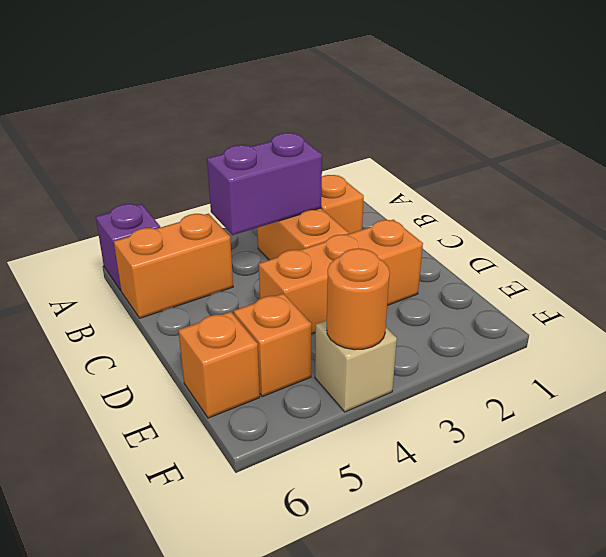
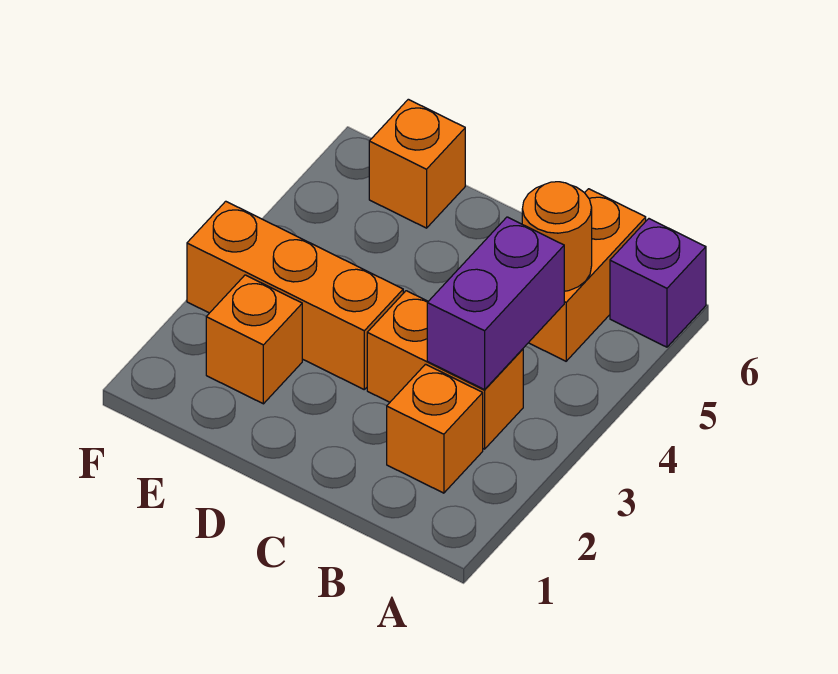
orange brick D2:D4 level 1 -> orange brick D3:F3 level 1
orange brick E5 level 1 -> orange brick E2 level 1
tan brick F4 level 1 -> none
orange round brick F4 level 2 -> orange round brick B5 level 2

